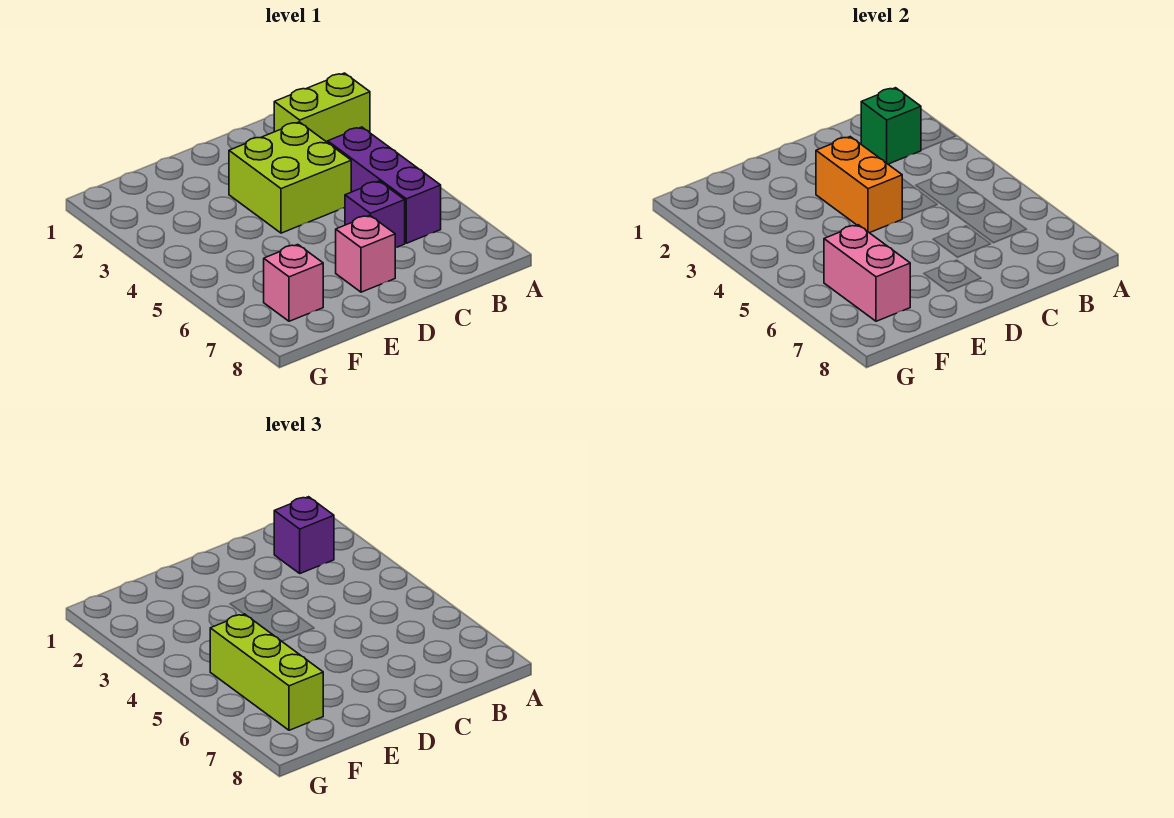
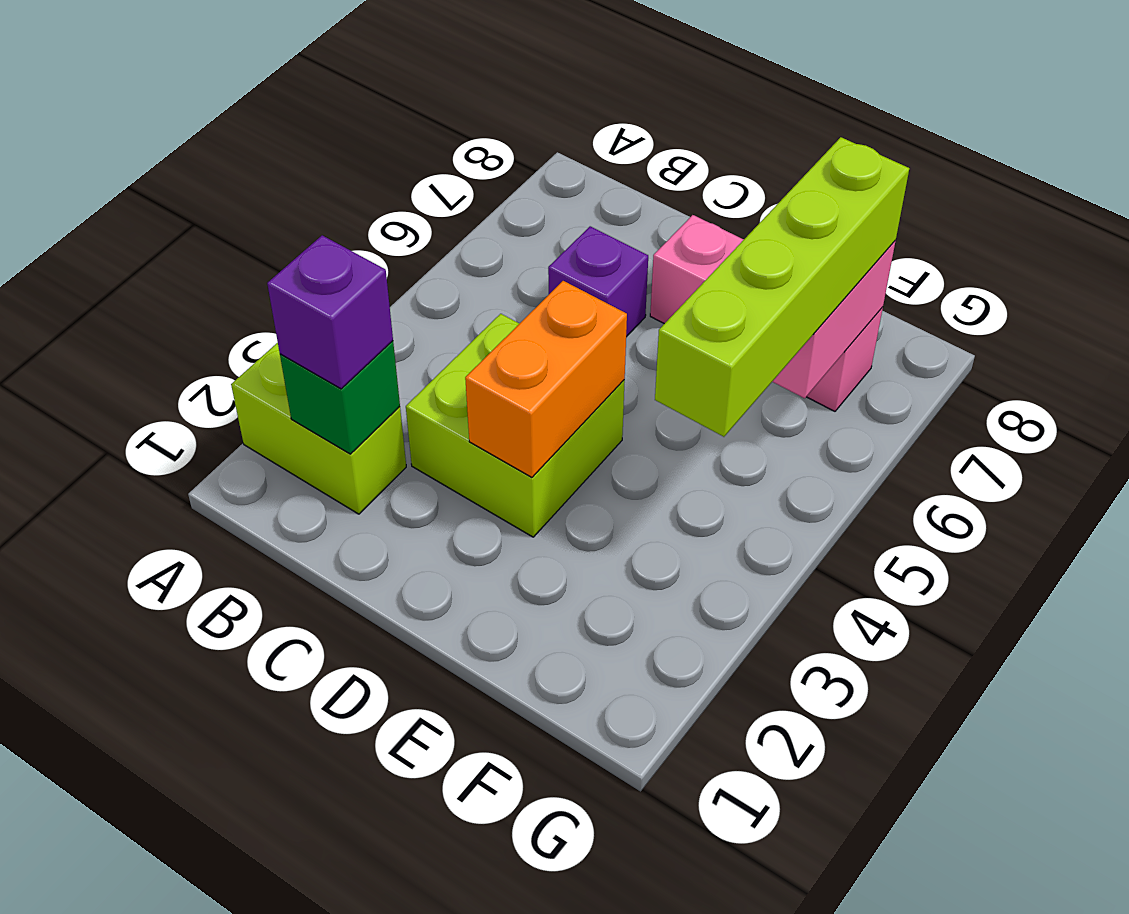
purple brick B4:B6 level 1 -> none
lime brick F5:F7 level 3 -> lime brick F4:F7 level 3

